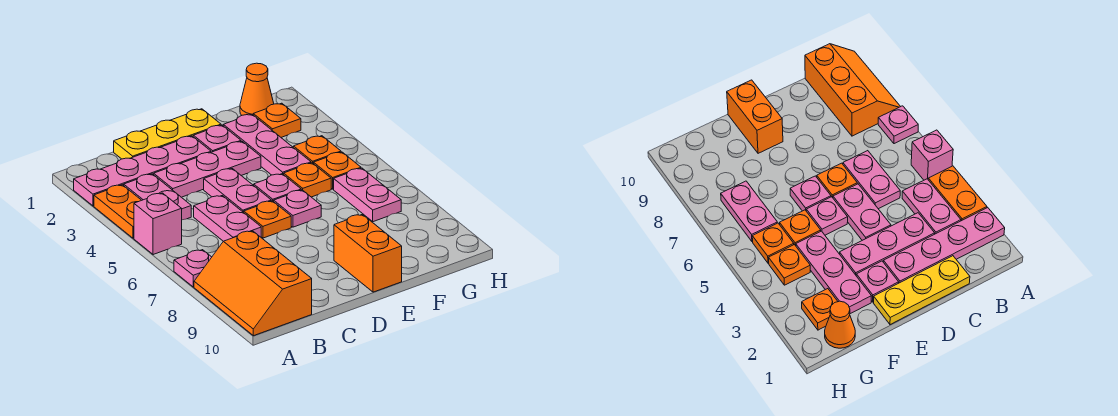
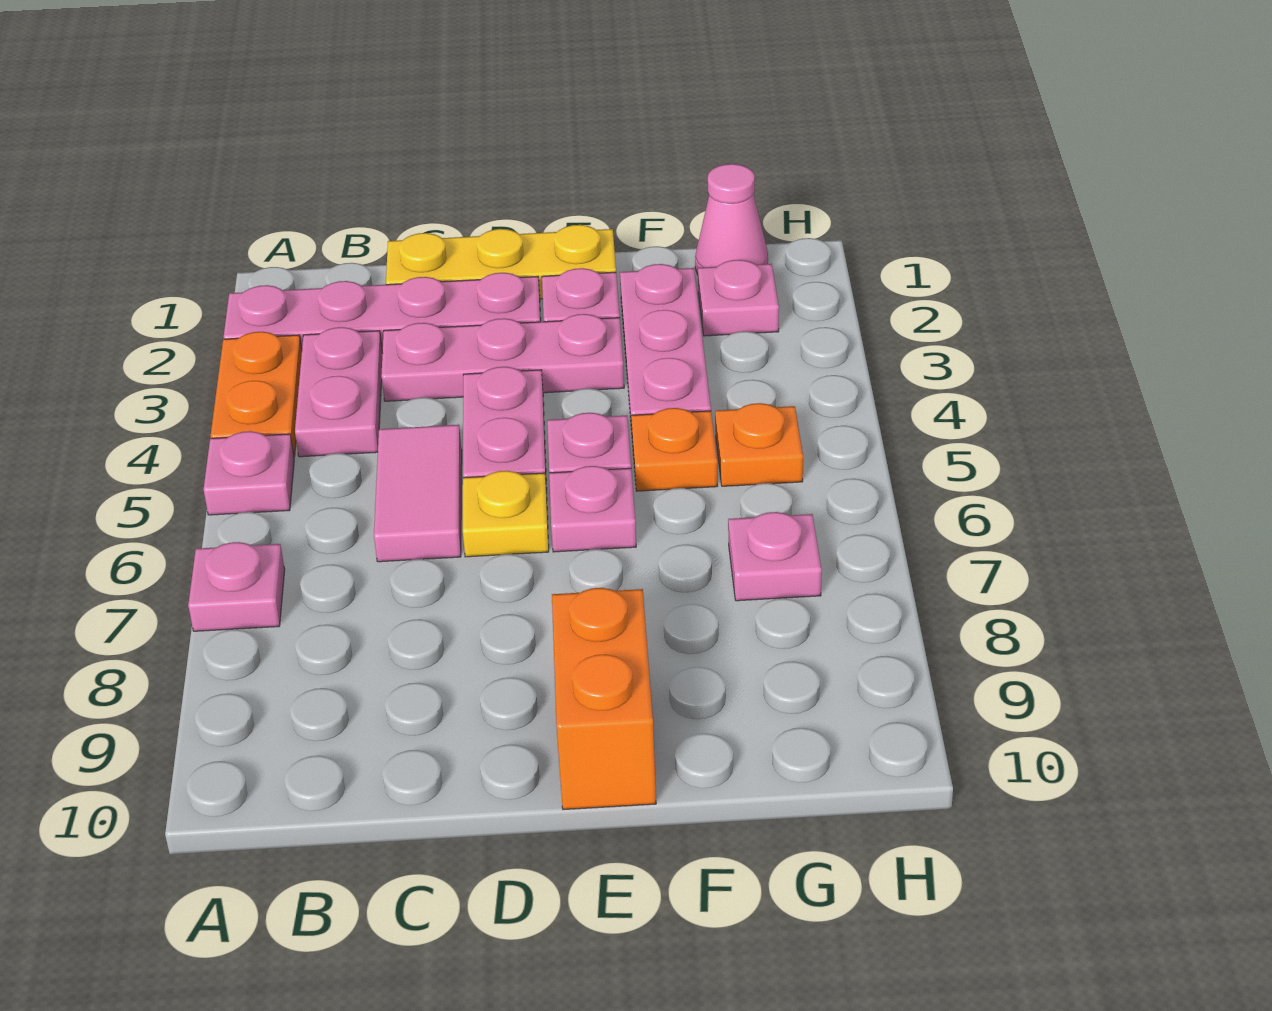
pink brick A5 level 1 -> pink plate A5 level 1
orange slope A8:B10 level 1 top B -> none
pink plate C5:C6 level 1 -> pink tile C5:C6 level 1
orange plate D6 level 1 -> yellow plate D6 level 1
orange cone G1 level 1 -> pink cone G1 level 1
orange plate G2 level 1 -> pink plate G2 level 1
orange plate G4 level 1 -> none
pink plate G6:G7 level 1 -> pink plate G7 level 1

